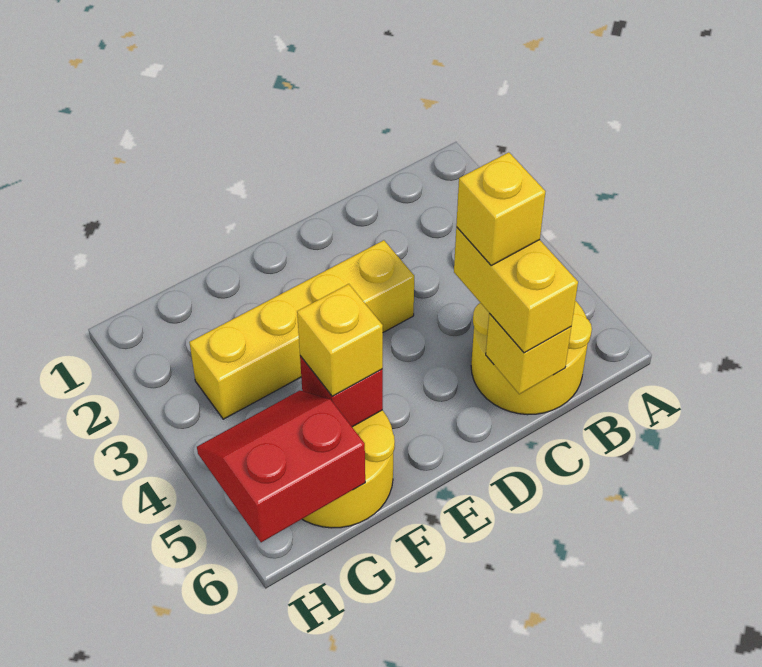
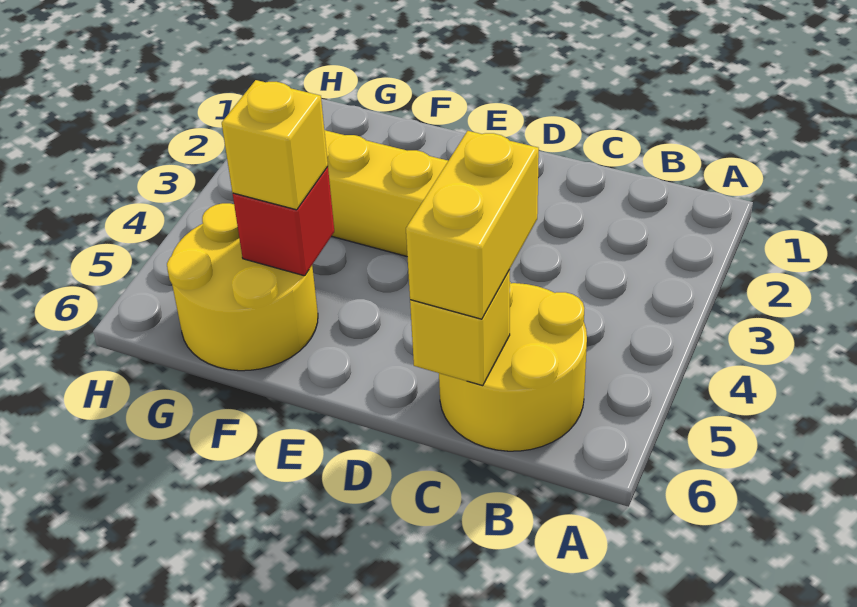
yellow brick C5 level 4 -> none
red slope G5:H6 level 2 top 6 -> none

